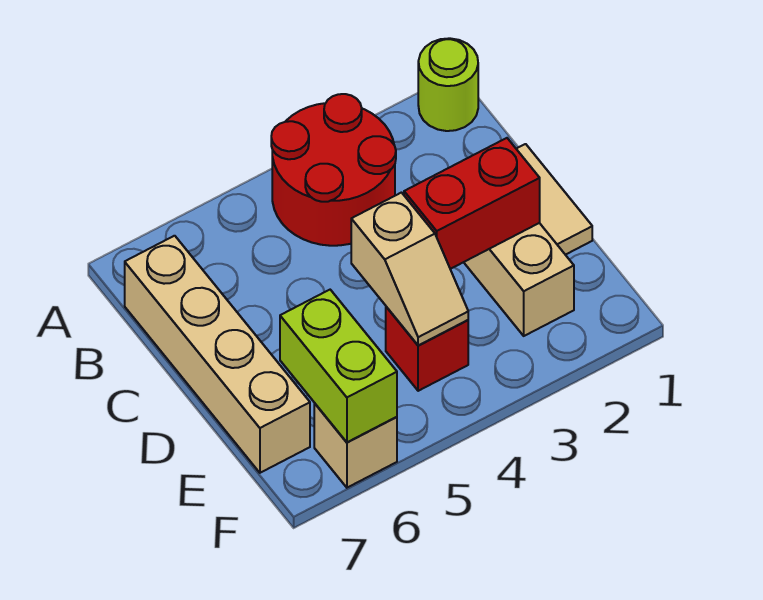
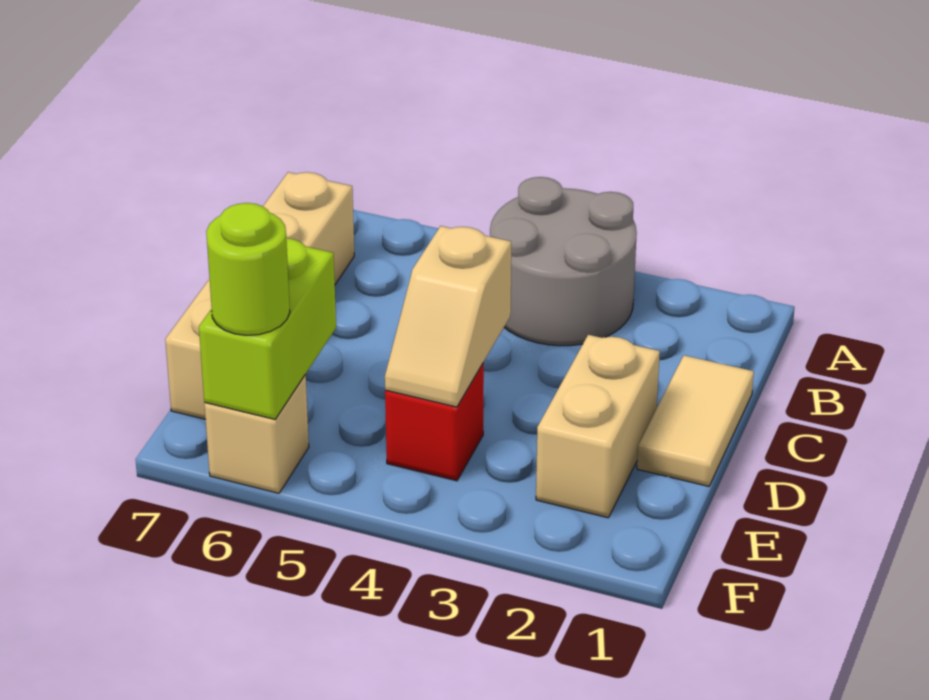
lime round brick A1 level 1 -> lime round brick F6 level 3
red round brick A3:B4 level 1 -> grey round brick A3:B4 level 1
red brick D2:D3 level 2 -> none

